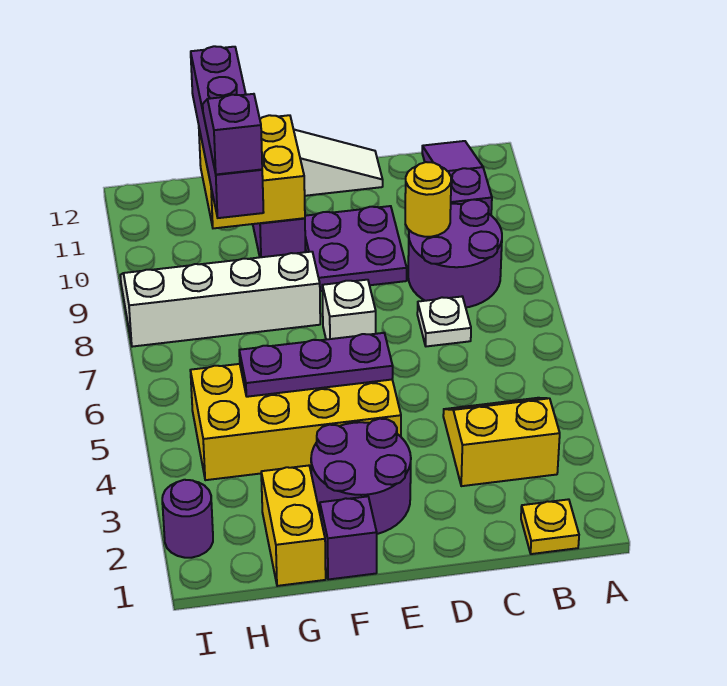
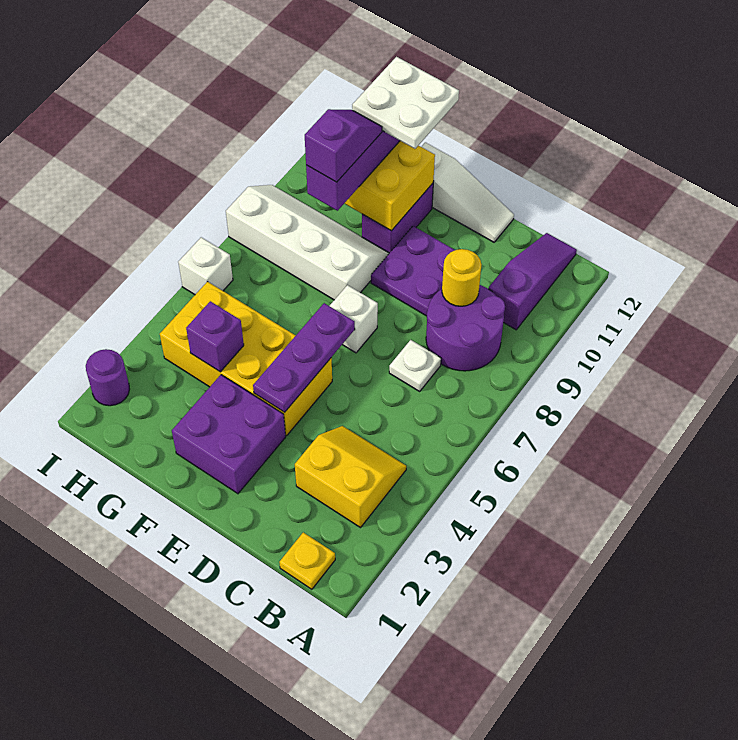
purple round brick E2:F3 level 1 -> purple brick E2:F3 level 1
purple plate E5:G5 level 2 -> purple plate E4:E6 level 2
purple brick F1 level 1 -> purple brick G4 level 2
none -> white plate F11:G12 level 4
yellow brick G1:G2 level 1 -> none
none -> white brick I6 level 1

